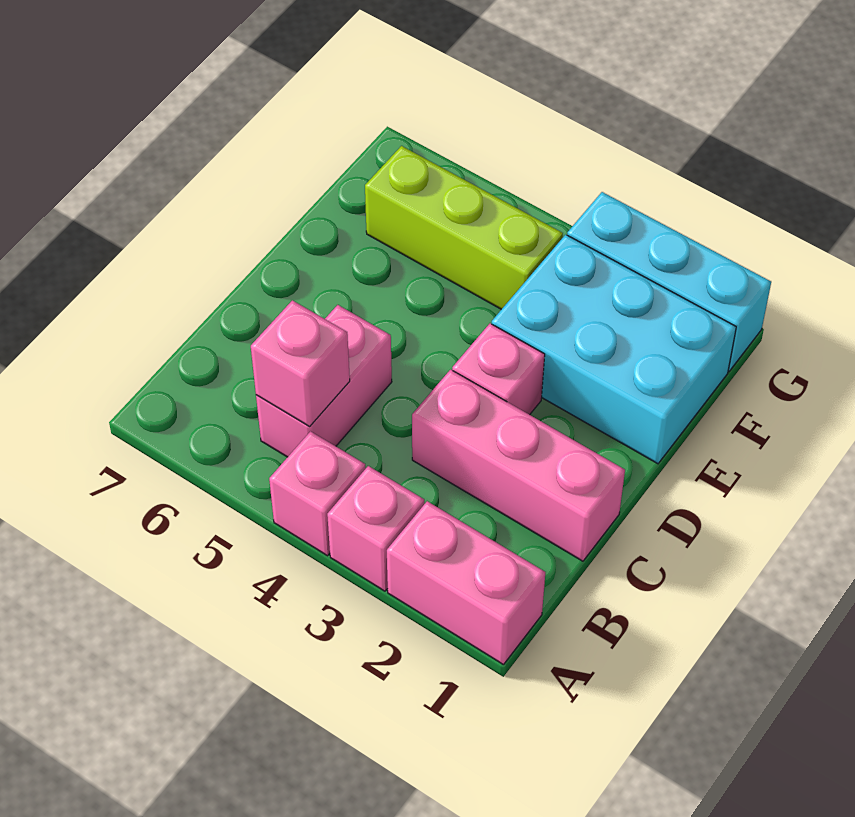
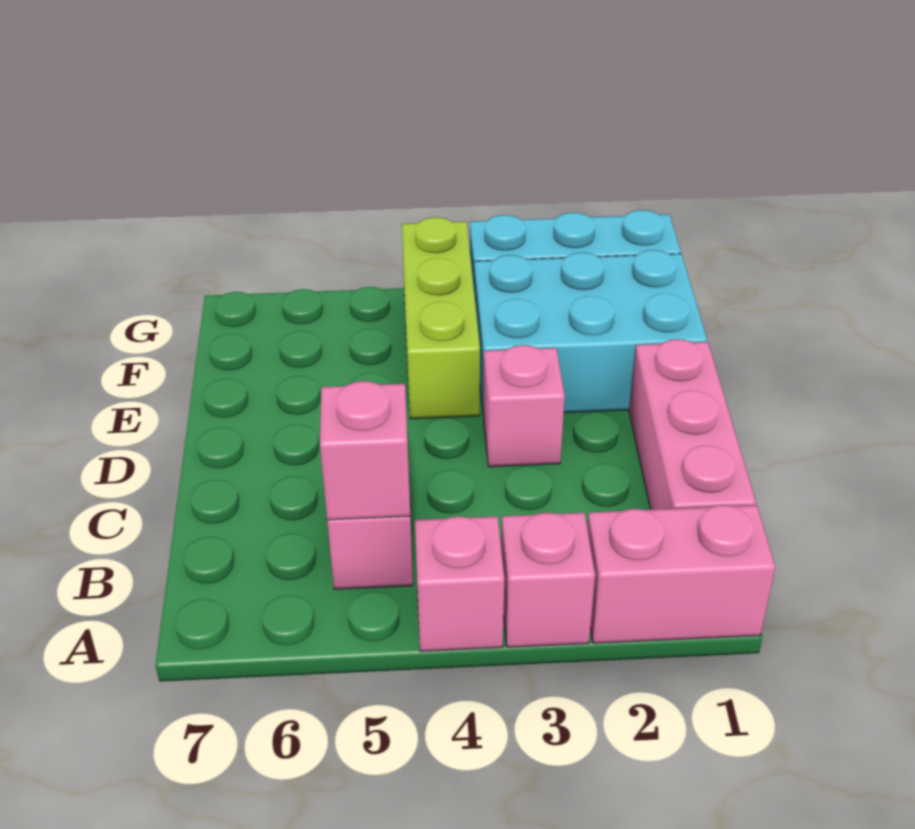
pink brick C1:C3 level 1 -> pink brick B1:D1 level 1
lime brick F4:F6 level 1 -> lime brick E4:G4 level 1

